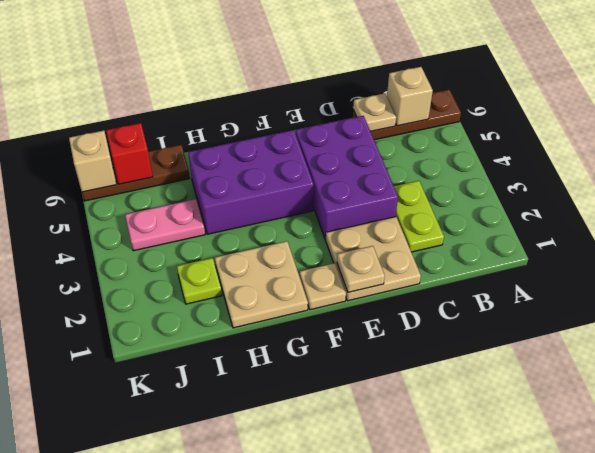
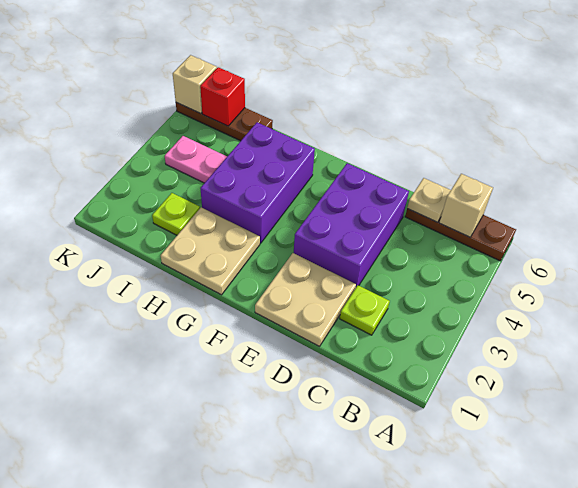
lime plate C2:C3 level 1 -> lime plate C2 level 1
tan plate E1 level 2 -> none
tan plate F1 level 1 -> none
purple brick F4:H5 level 1 -> purple brick G3:H5 level 1

